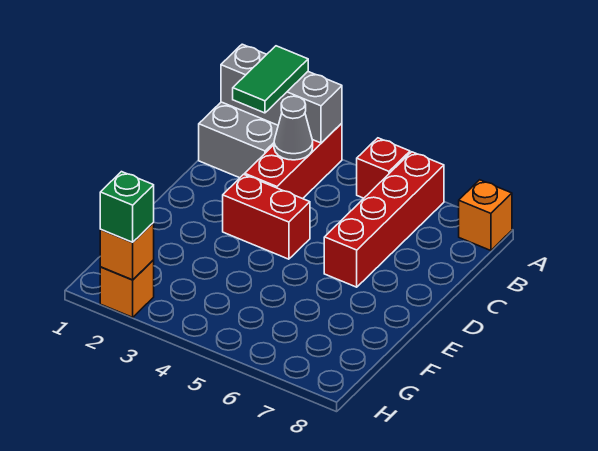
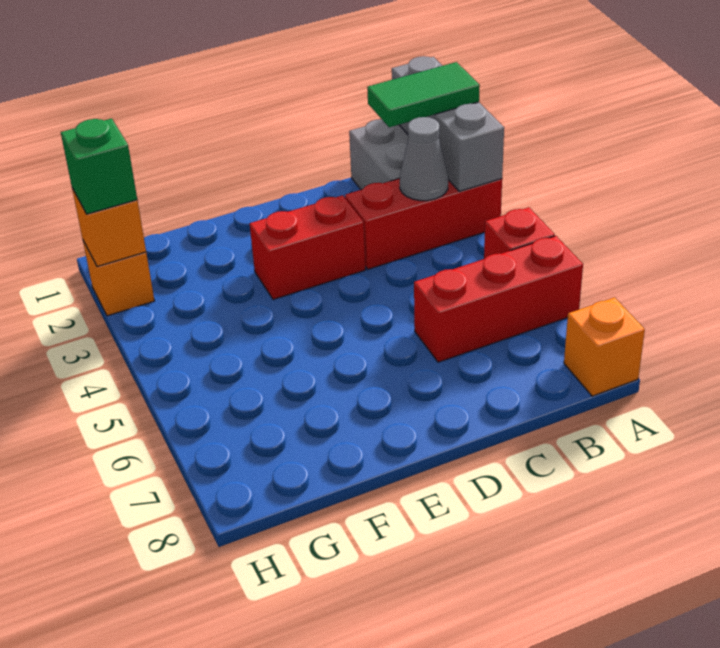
red brick A6:D6 level 1 -> red brick A6:C6 level 1
red brick D3:D4 level 1 -> red brick D3:E3 level 1

